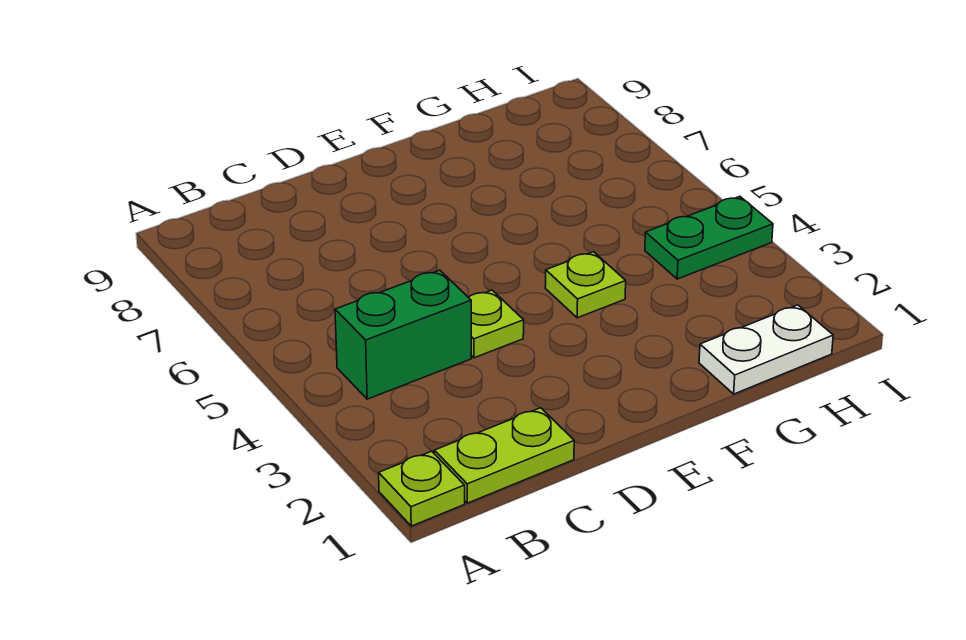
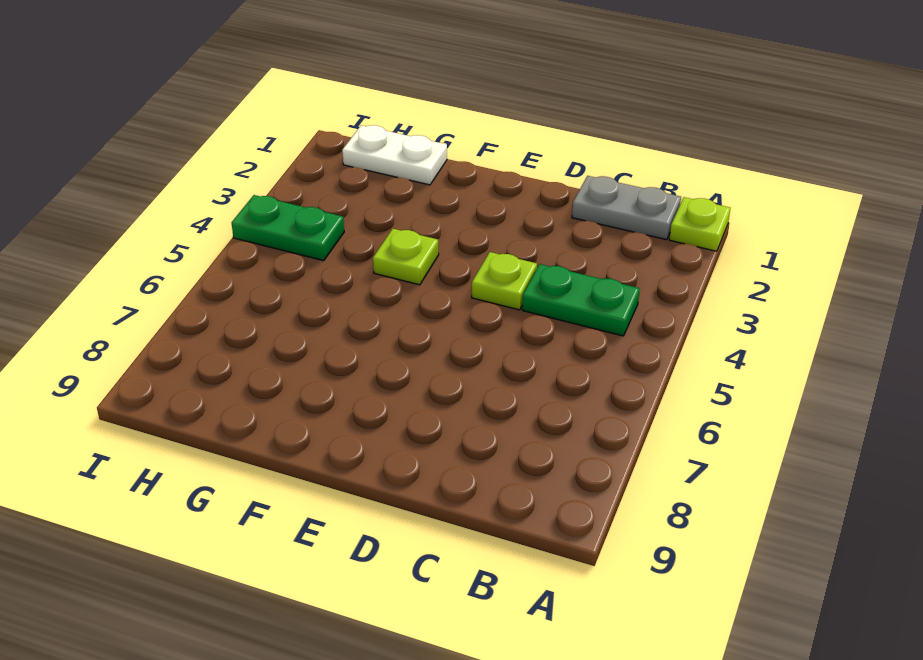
lime plate B1:C1 level 1 -> grey plate B1:C1 level 1
green brick B4:C4 level 1 -> green plate B4:C4 level 1

